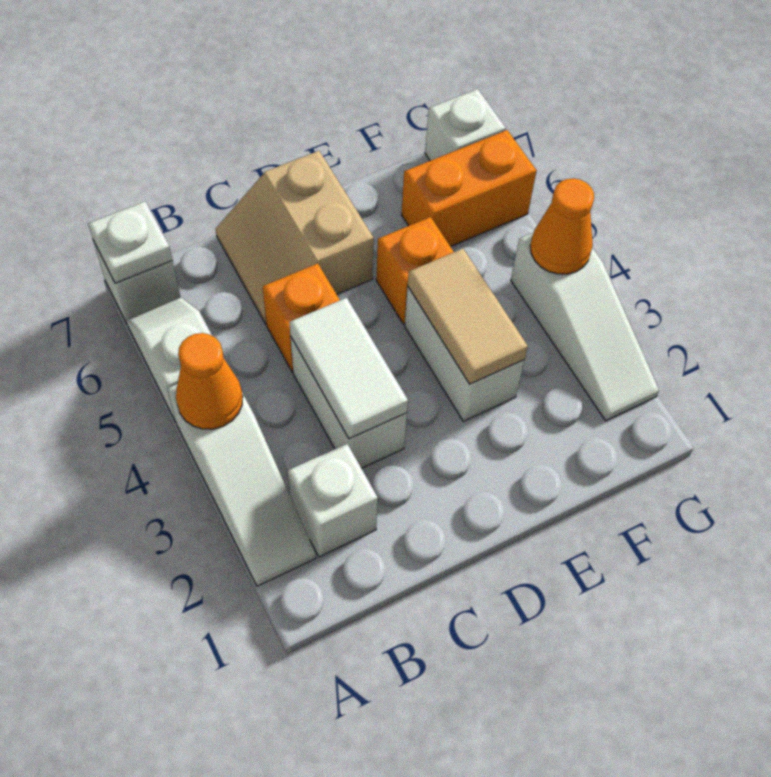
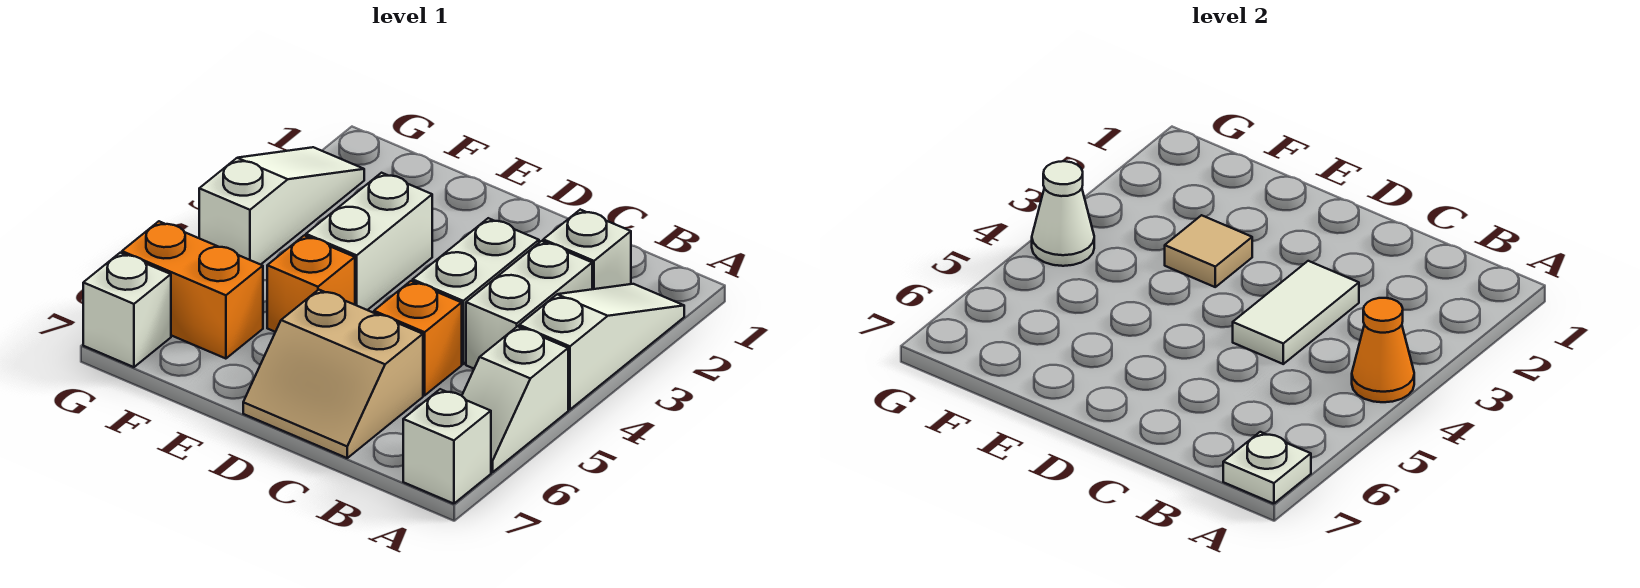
none -> white brick B3:B4 level 1
tan slope C6:D7 level 1 top D -> tan slope C6:D7 level 1 top 6
tan tile E3:E4 level 2 -> tan tile E3 level 2
orange cone G4 level 2 -> white cone G4 level 2

